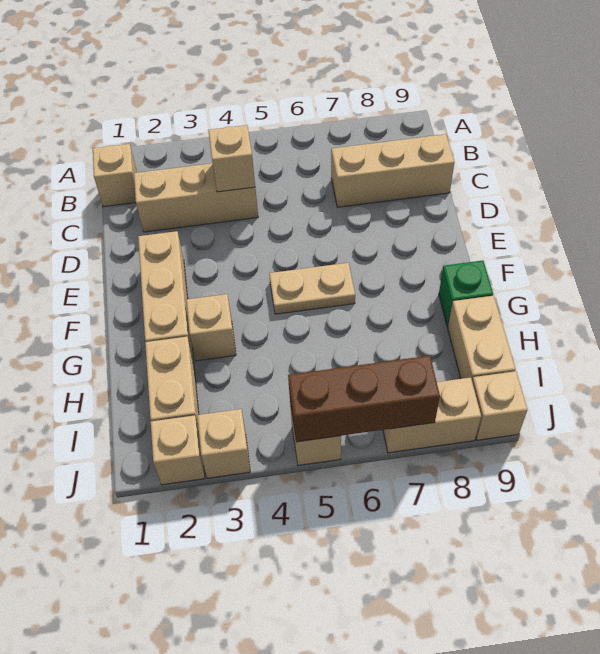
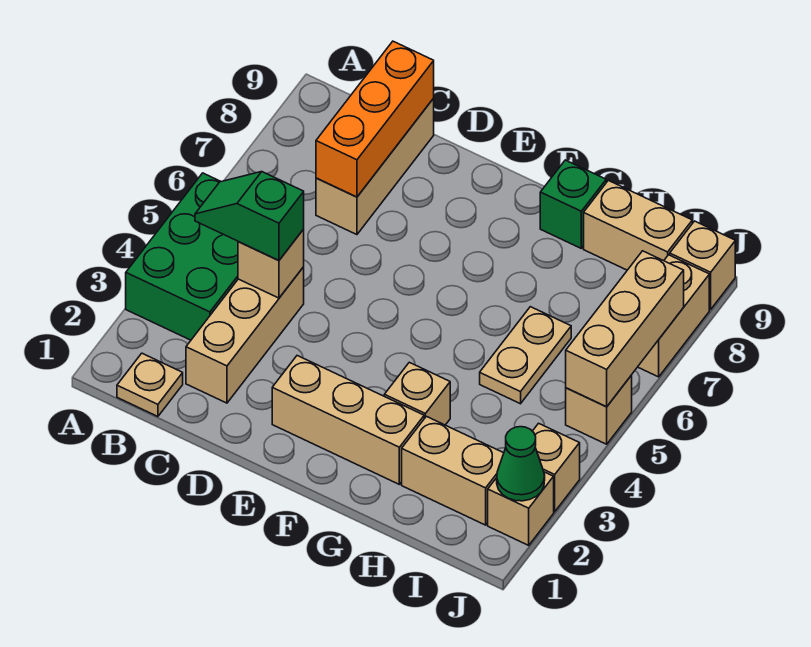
none -> green brick A3:B5 level 1
tan brick B1 level 1 -> tan plate B1 level 1
none -> green slope B4:C4 level 3 top C
none -> orange brick C7:C9 level 2
tan plate F5:F6 level 1 -> tan plate H5:H6 level 1
none -> green cone J2 level 2
brown brick J5:J7 level 2 -> tan brick J5:J7 level 2

